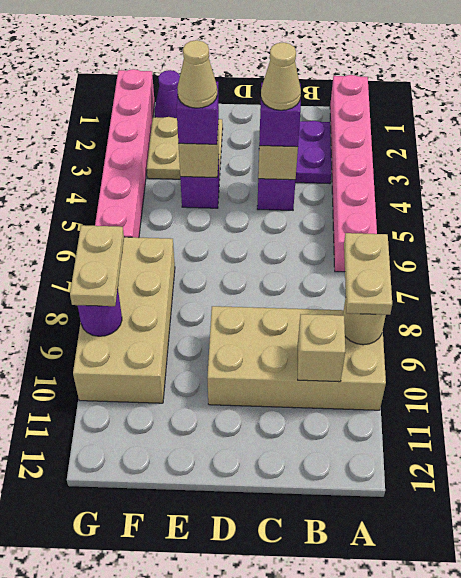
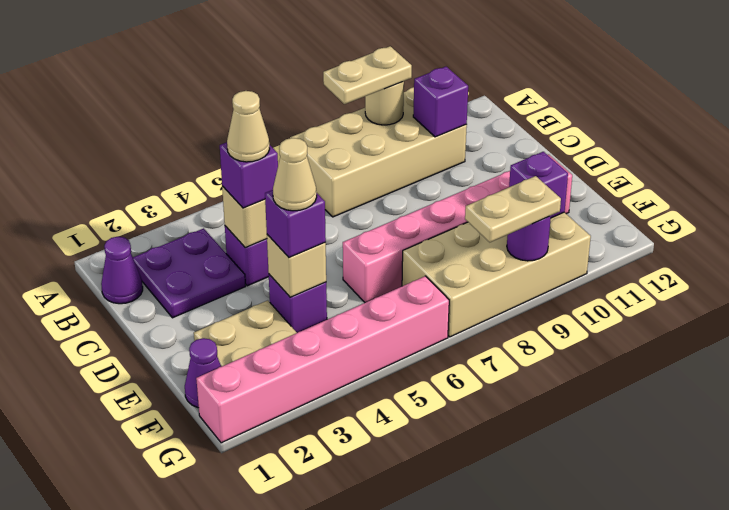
pink brick A1:A6 level 1 -> pink brick E6:E11 level 1
tan brick A9:D10 level 1 -> tan brick A7:B10 level 1
none -> purple cone B1 level 1
tan brick B10 level 2 -> purple brick B10 level 2
none -> purple brick F10 level 2

